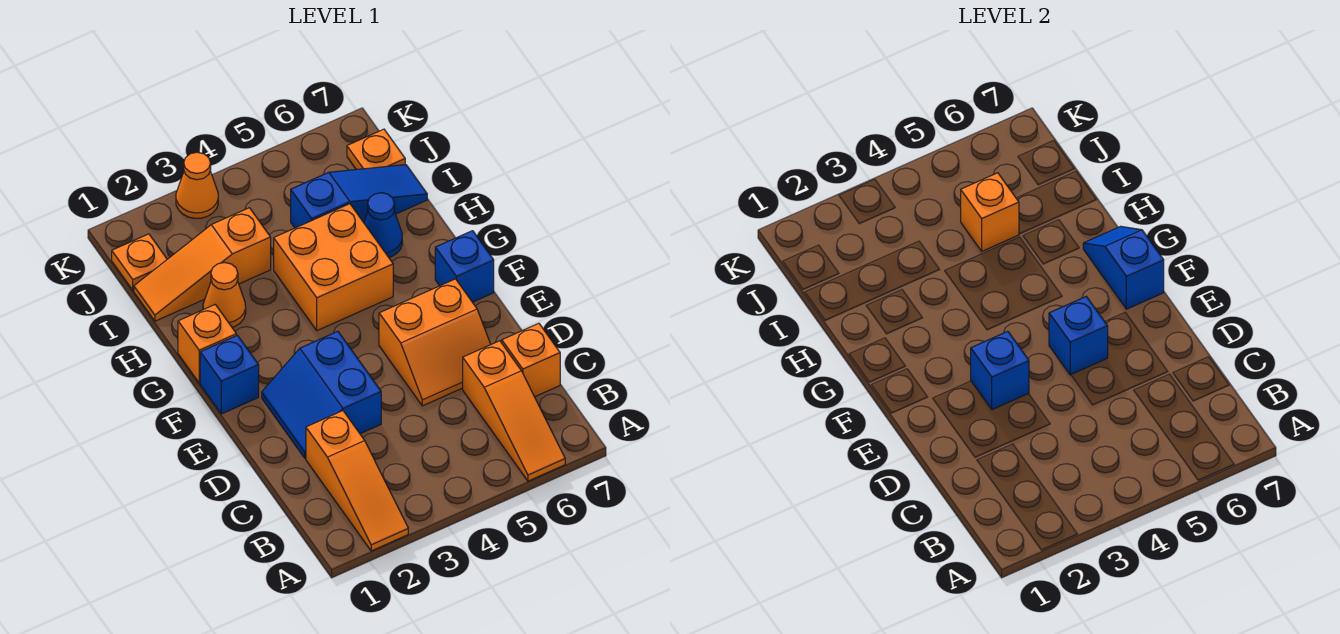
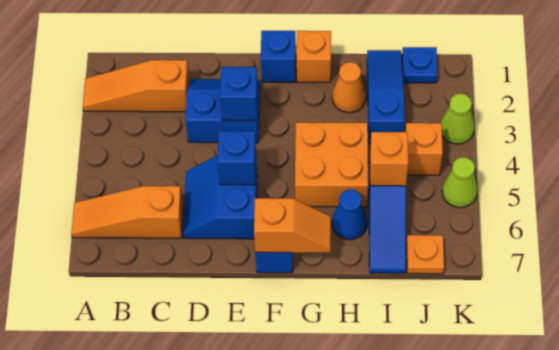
orange brick C7 level 1 -> orange brick J4 level 1
orange slope D5:E6 level 1 top E -> blue slope D5:E6 level 1 top E
blue slope F7:G7 level 2 top F -> orange slope F7:G7 level 2 top F
orange slope I1:I3 level 1 top 3 -> blue slope I1:I3 level 1 top 3
orange plate J1 level 1 -> blue plate J1 level 1
orange cone K3 level 1 -> lime cone K3 level 1
none -> lime cone K5 level 1

